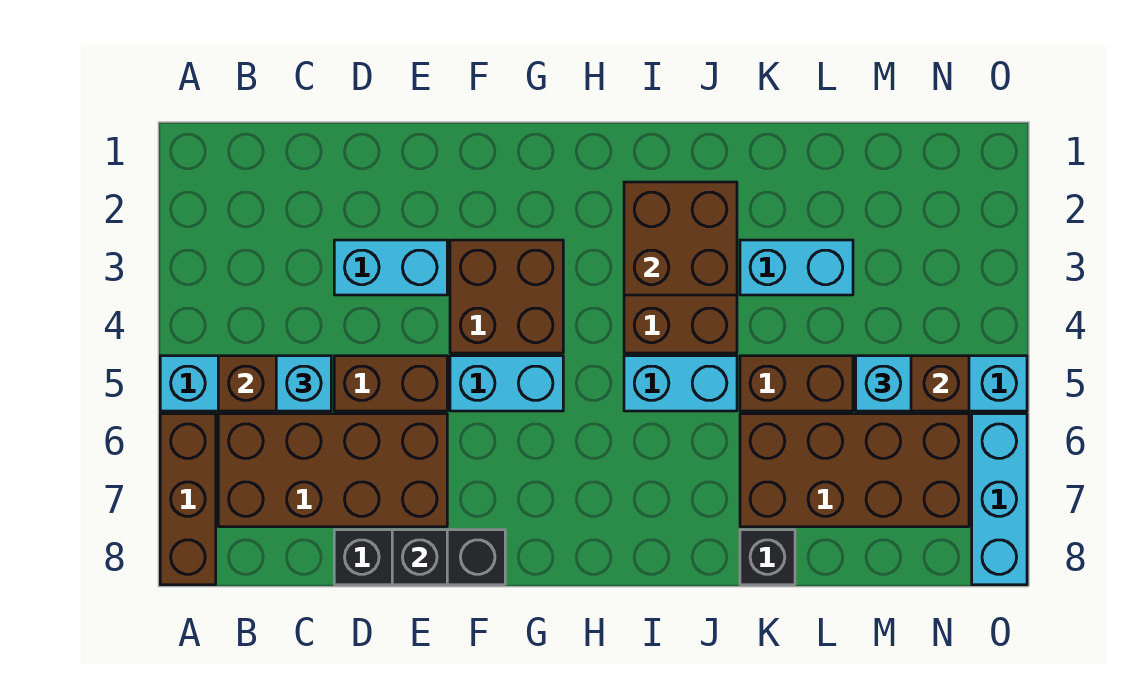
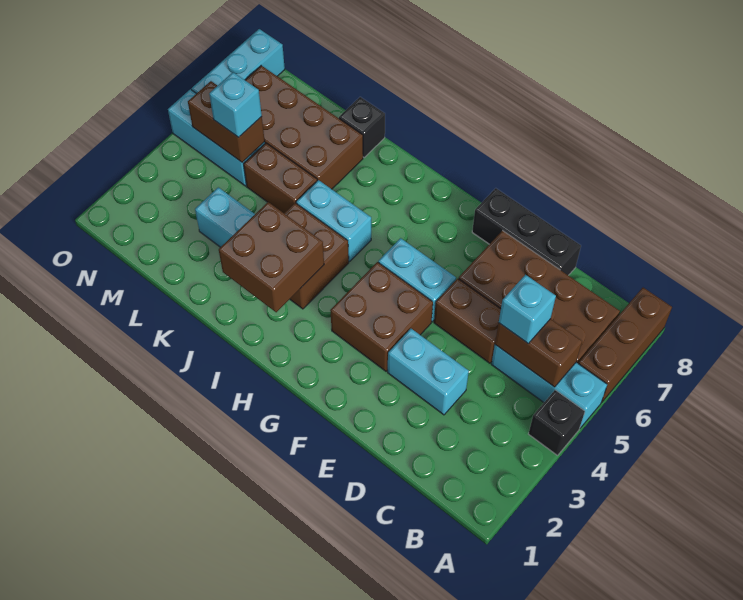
black brick E8 level 2 -> black brick A4 level 1

